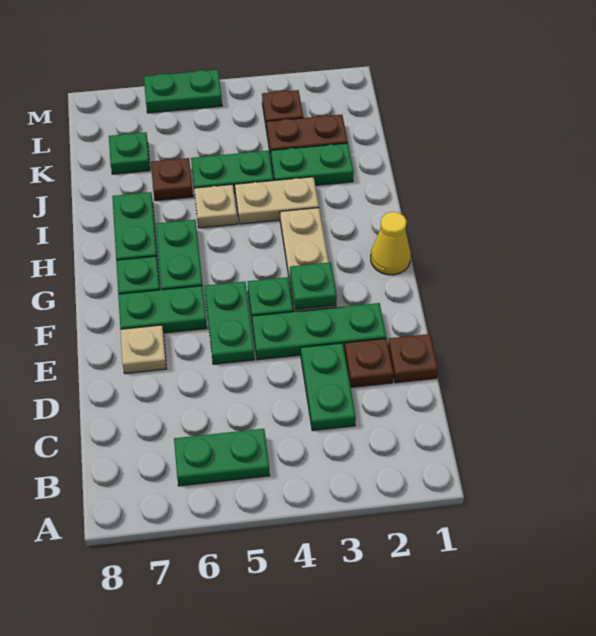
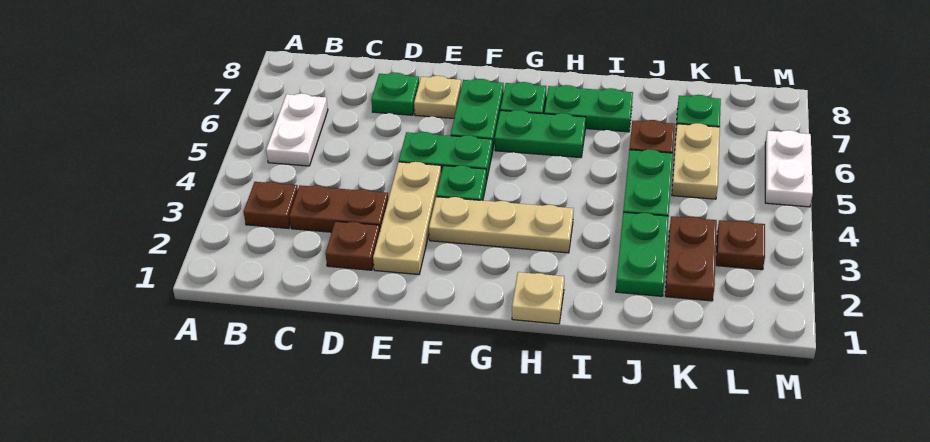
green plate B5:B6 level 1 -> white plate B5:B6 level 1
green plate C3:D3 level 1 -> brown plate C3:D3 level 1
brown plate D1 level 1 -> brown plate B3 level 1
green plate E2:E4 level 1 -> tan plate E2:E4 level 1
green plate F3 level 2 -> green plate D7 level 1
yellow cone G1 level 1 -> none
tan plate I3:I4 level 1 -> tan plate K5:K6 level 1
tan plate I5 level 1 -> tan plate H1 level 1
green plate M5:M6 level 1 -> white plate M5:M6 level 1

